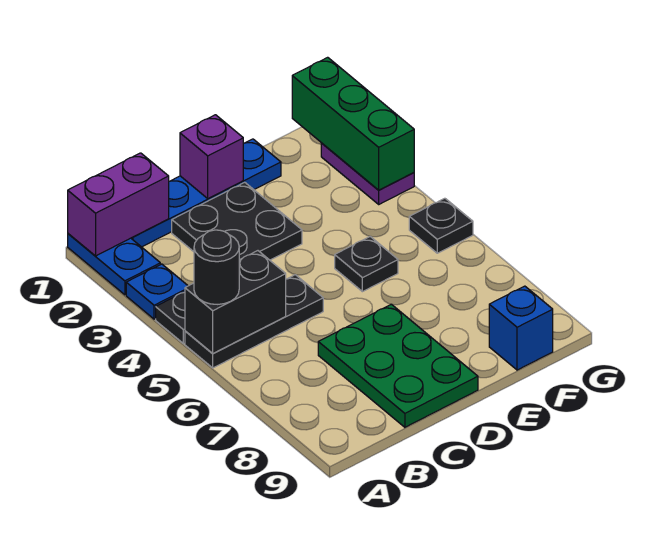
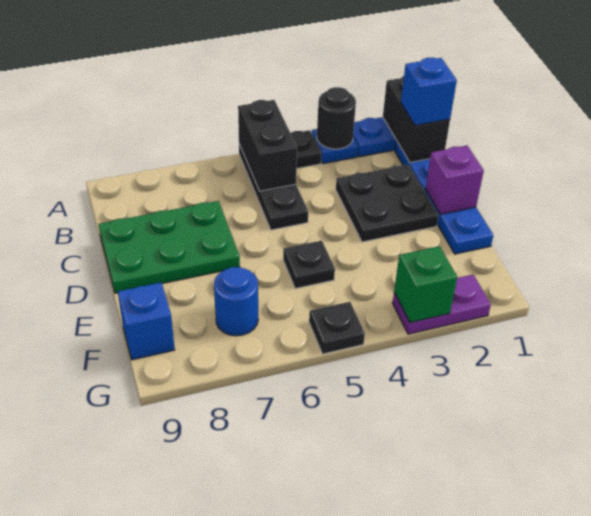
purple brick A1:B1 level 2 -> black brick A1:B1 level 2
black round brick A5 level 3 -> black round brick A3 level 2
none -> blue brick B1 level 3
none -> blue round brick F7 level 1
green brick G1:G3 level 2 -> green brick G3 level 2

